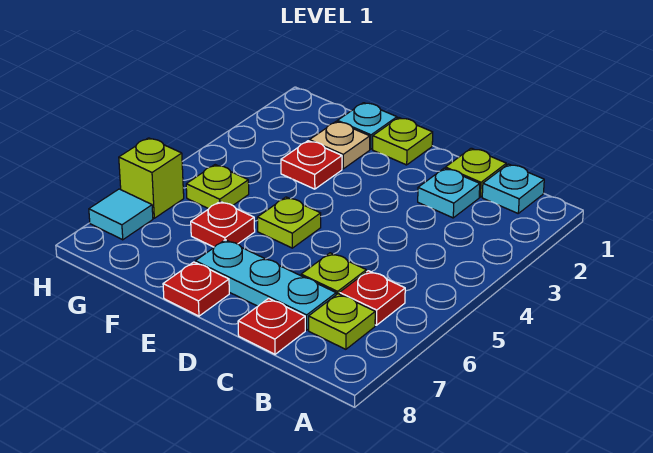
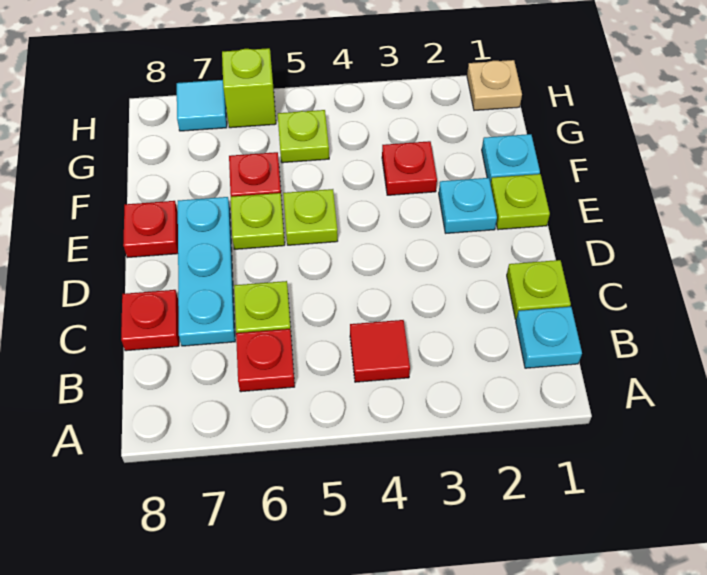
none -> red tile B4 level 1
lime plate B7 level 1 -> lime plate E6 level 1
cyan plate C2 level 1 -> cyan plate E2 level 1
tan plate F2 level 1 -> tan plate H1 level 1

